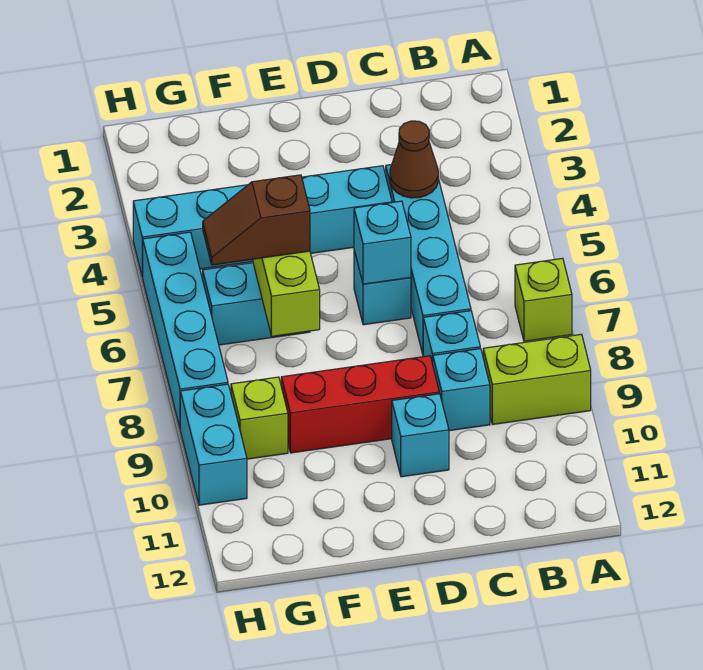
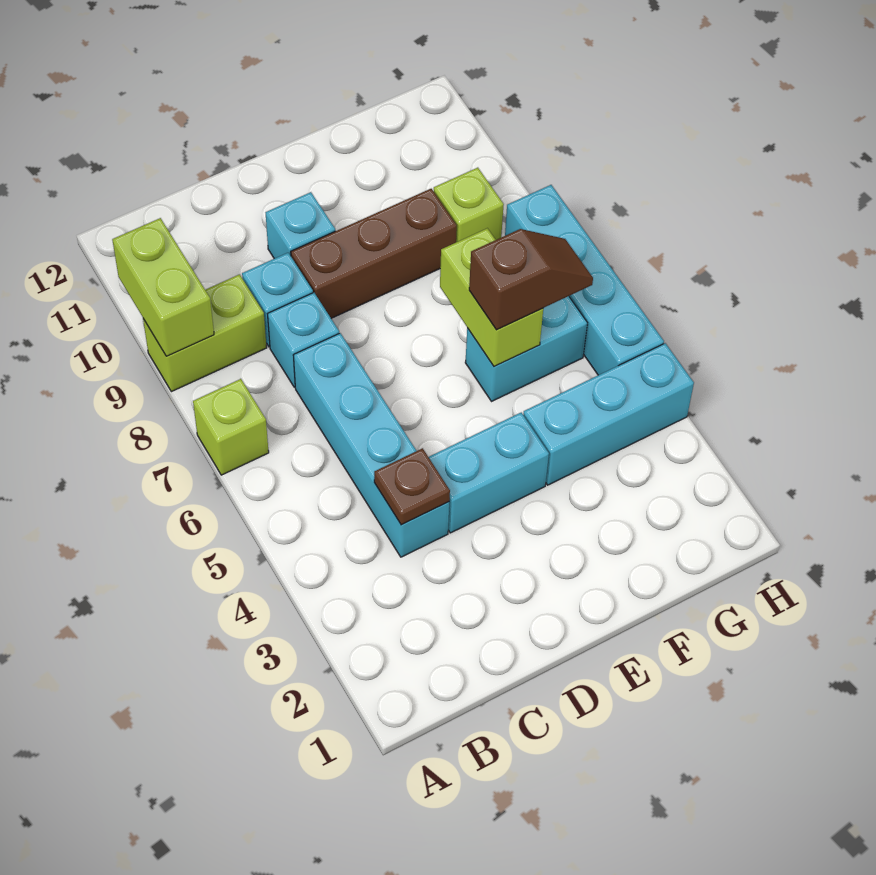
none -> lime brick A9:A10 level 2
brown cone C4 level 2 -> brown plate C4 level 2
cyan brick D6 level 1 -> none
cyan brick D6 level 2 -> none
red brick D9:F9 level 1 -> brown brick D9:F9 level 1
cyan brick H9:H10 level 1 -> none

